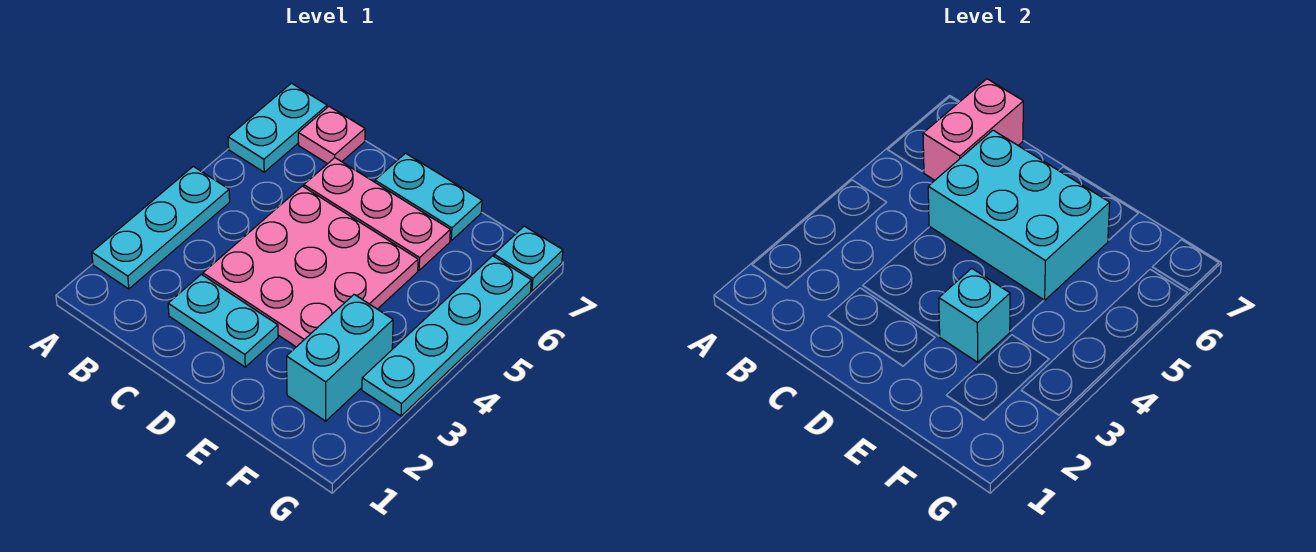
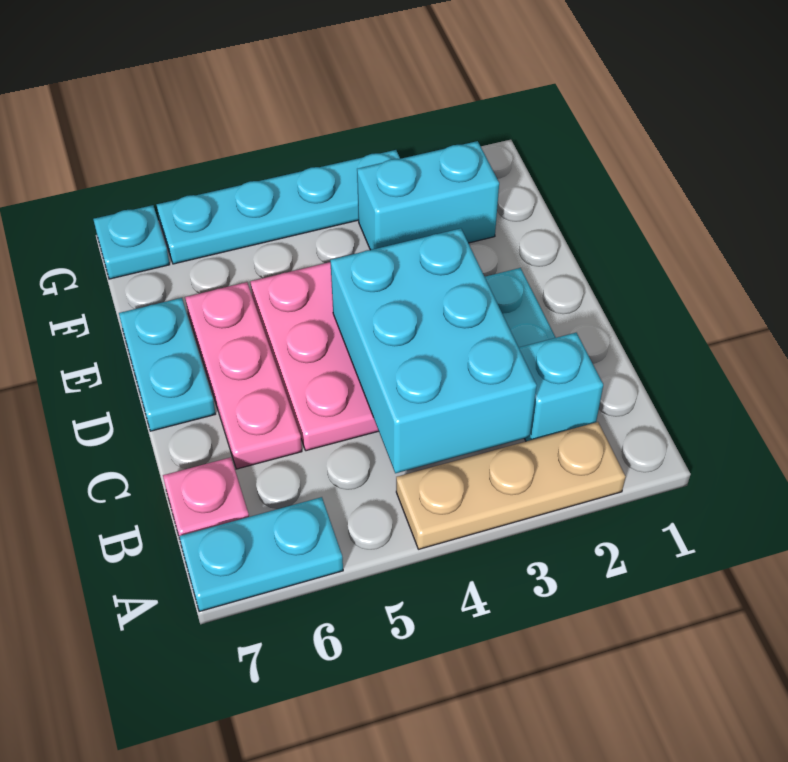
cyan plate A2:A4 level 1 -> tan plate A2:A4 level 1
pink brick B6:B7 level 2 -> none
cyan brick C5:E6 level 2 -> cyan brick B3:D4 level 2
cyan brick E3 level 2 -> cyan brick B2 level 1

